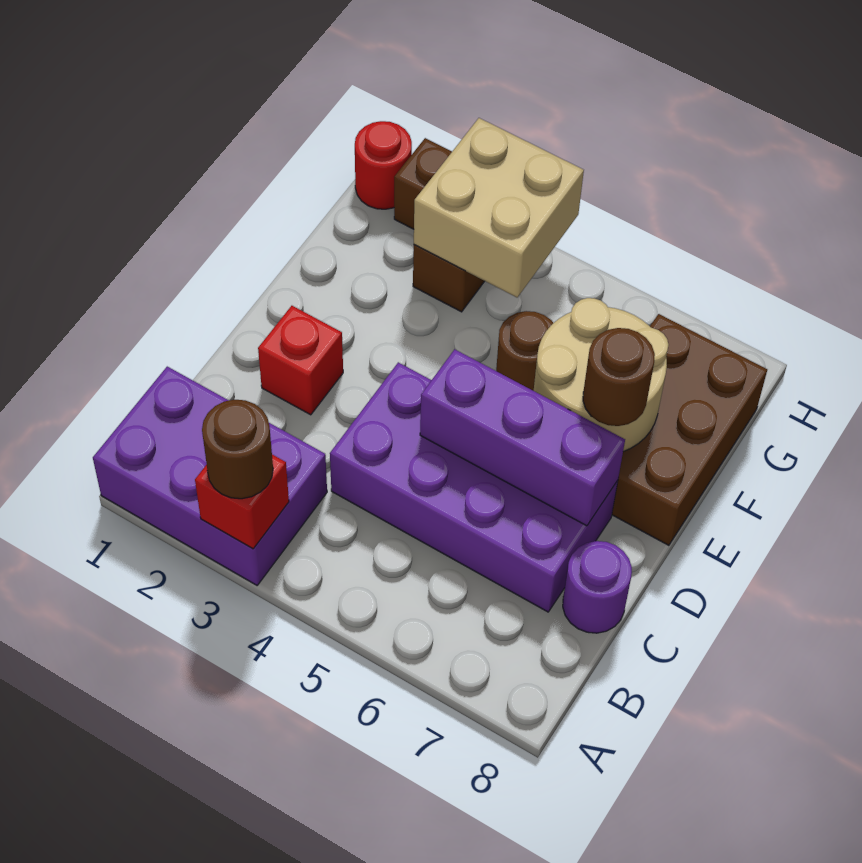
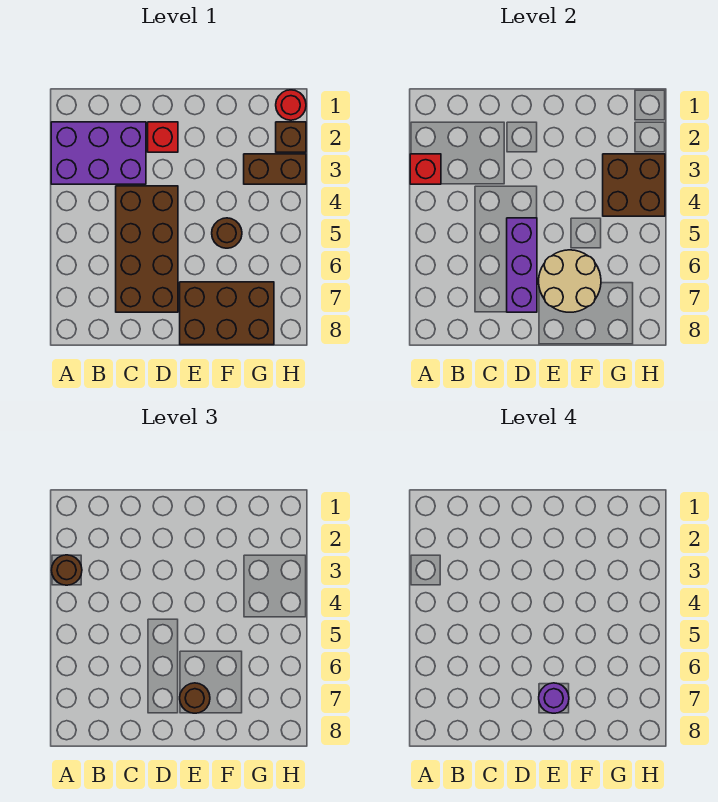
purple brick A1:B3 level 1 -> purple brick A2:C3 level 1
purple brick C4:D7 level 1 -> brown brick C4:D7 level 1
purple round brick C8 level 1 -> purple round brick E7 level 4
tan brick G3:H4 level 2 -> brown brick G3:H4 level 2

